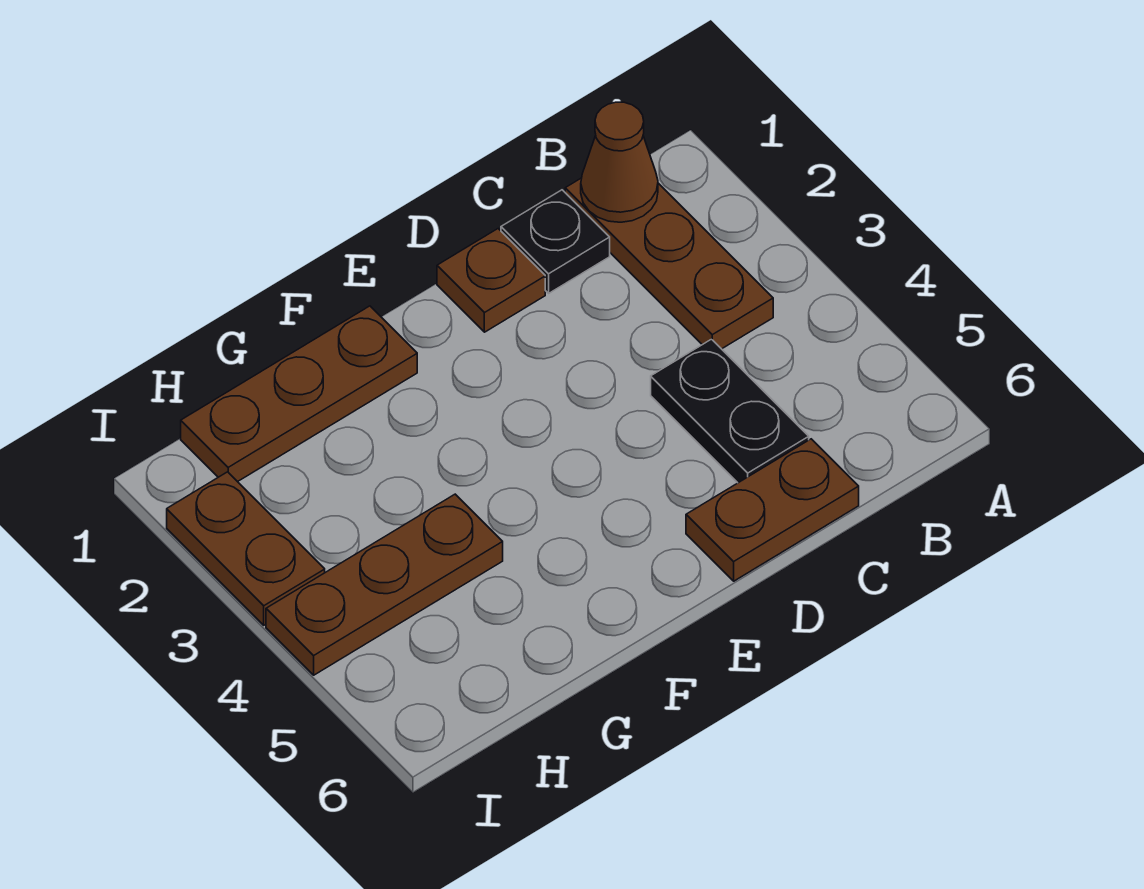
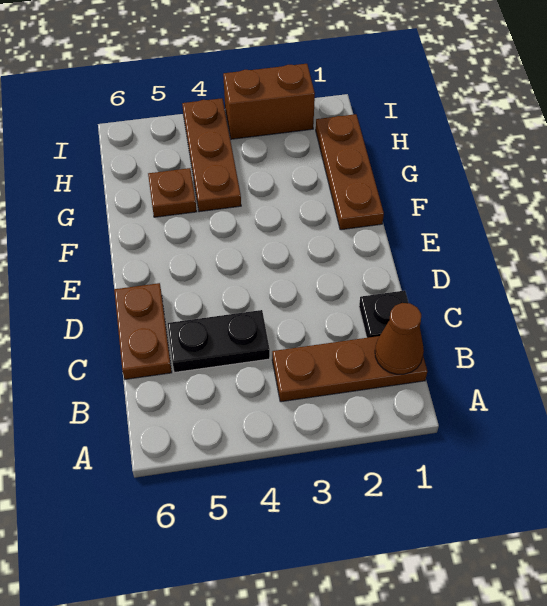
brown plate D1 level 1 -> brown plate G5 level 1
brown plate I2:I3 level 1 -> brown brick I2:I3 level 1

